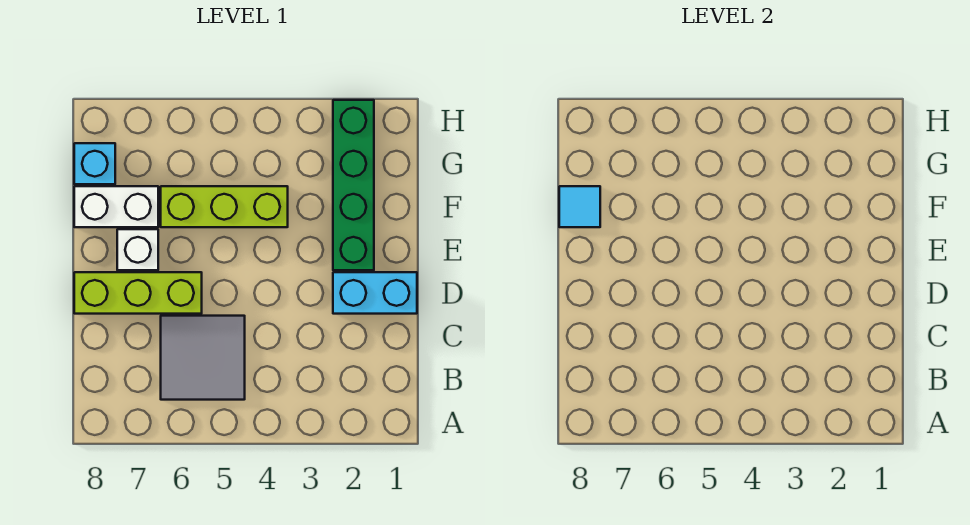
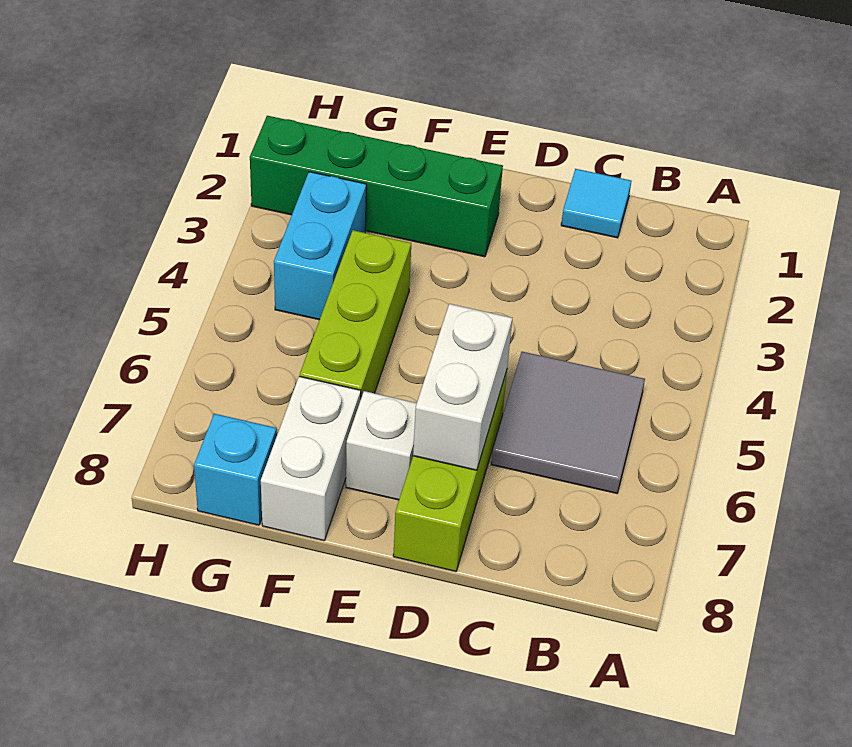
cyan brick D1:D2 level 1 -> cyan brick G3:G4 level 1
none -> white brick D6:D7 level 2
cyan tile F8 level 2 -> cyan tile C1 level 1

